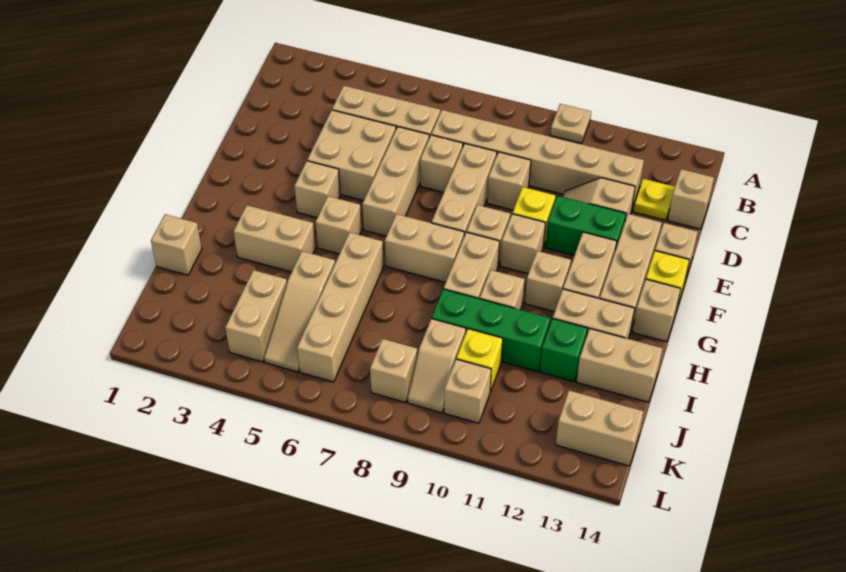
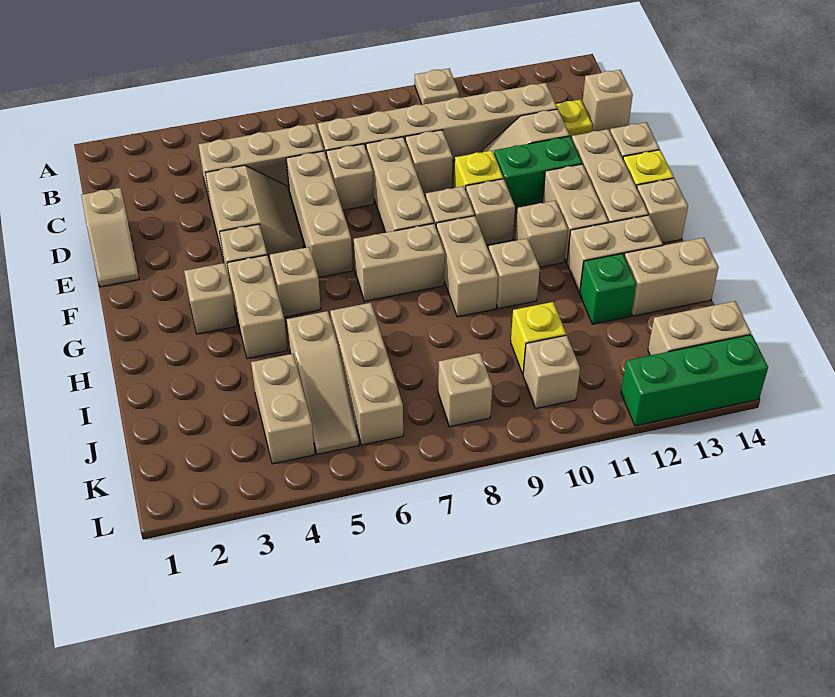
tan brick D4:E5 level 1 -> tan slope D4:E5 level 1 top 4
tan brick H3:H4 level 1 -> tan brick G4:H4 level 1
tan brick H6:K6 level 1 -> tan brick I6:K6 level 1
tan brick I1 level 1 -> tan brick G3 level 1
green brick I9:I11 level 1 -> green brick L12:L14 level 1
tan slope J9:K9 level 1 top J -> tan slope D1:E1 level 1 top D

